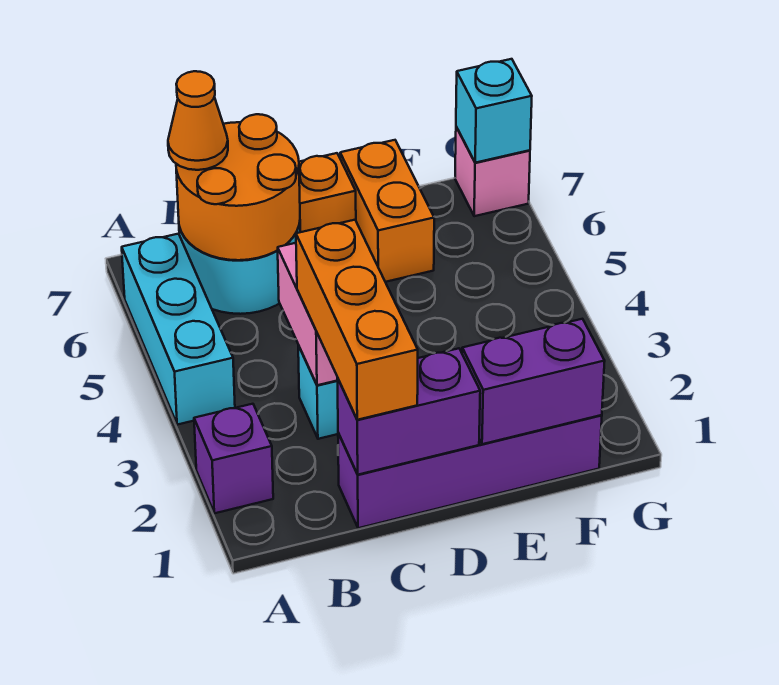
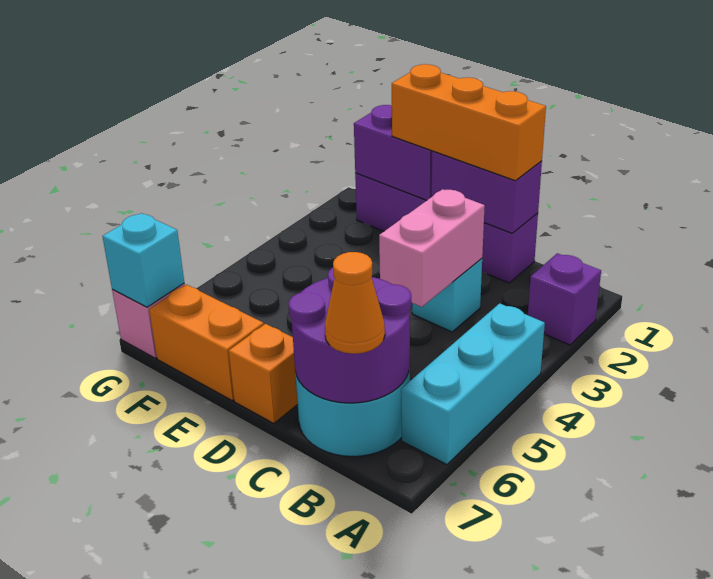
orange round brick B6:C7 level 2 -> purple round brick B6:C7 level 2
orange brick C1:C3 level 3 -> orange brick C1:E1 level 3
orange brick E6:E7 level 1 -> orange brick E7:F7 level 1

